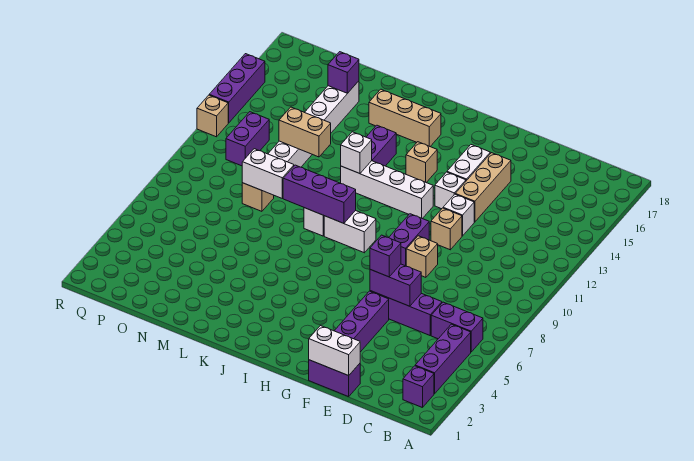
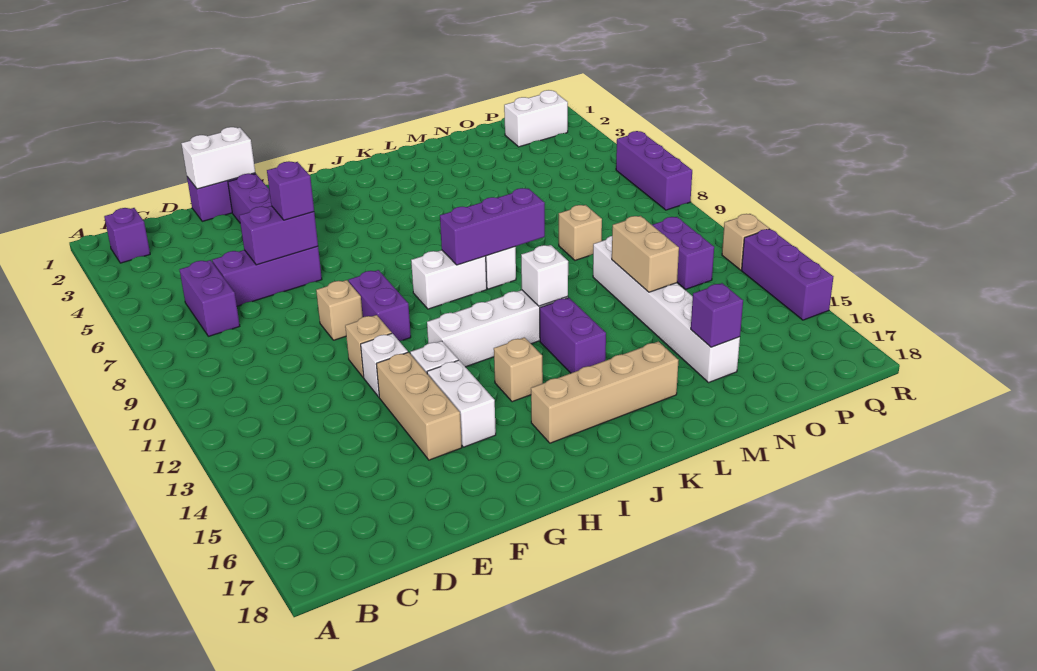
purple brick B3:B5 level 1 -> purple brick R6:R8 level 1
purple brick B6:C6 level 1 -> purple brick C6:C7 level 1
tan brick J16:L16 level 1 -> tan brick I16:L16 level 1
white brick M9:N9 level 2 -> white brick P2:Q2 level 1
tan brick M12:N12 level 2 -> tan brick N12:N13 level 2

